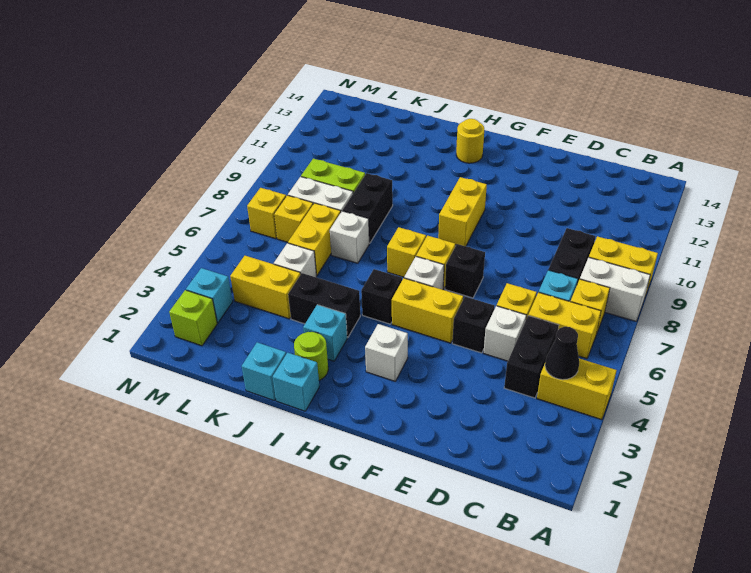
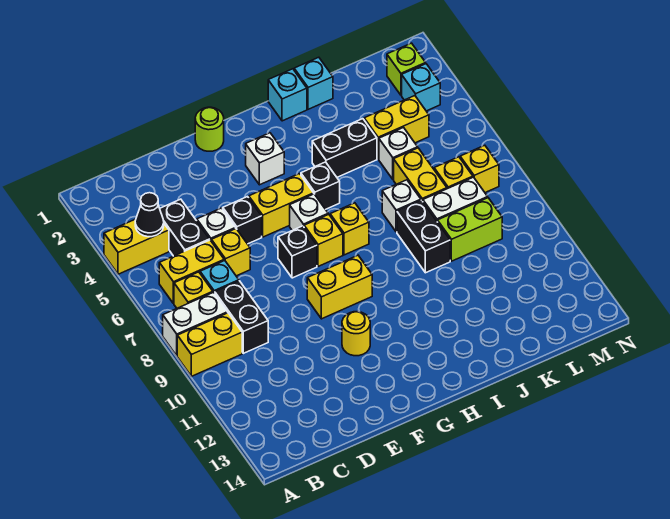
yellow brick G9:G10 level 1 -> yellow brick F9:G9 level 1
yellow round brick H13 level 1 -> yellow round brick F11 level 1
lime round brick I2 level 1 -> lime round brick F1 level 1
cyan brick I3 level 1 -> none

